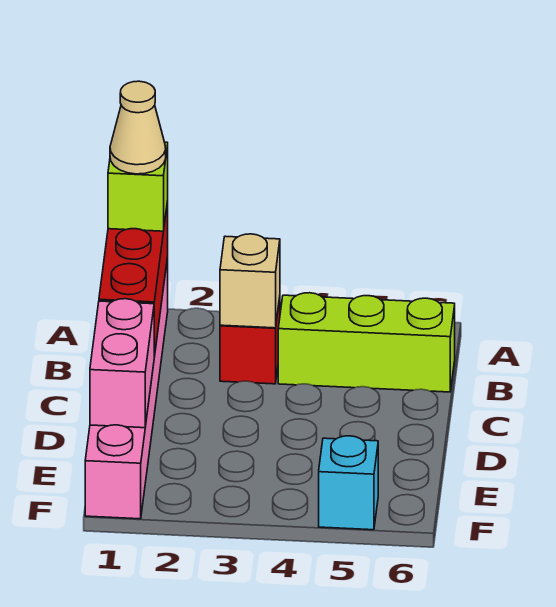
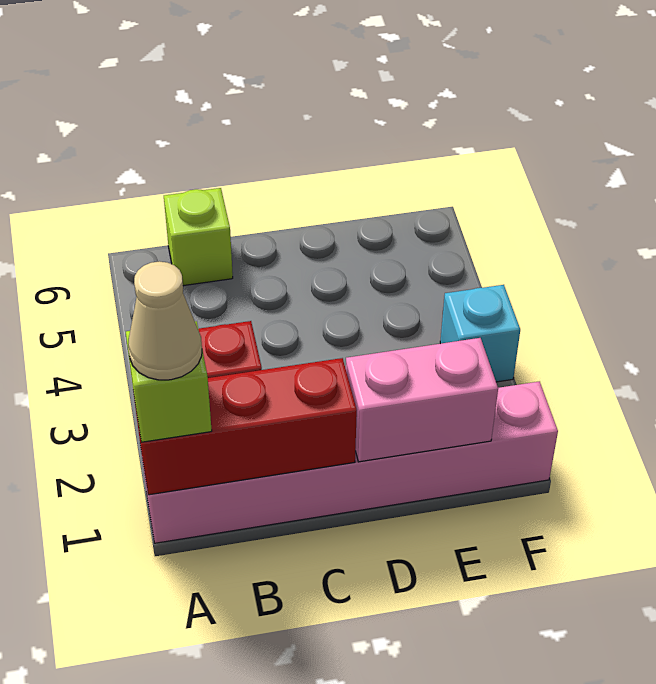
tan brick B3 level 2 -> none
lime brick B4:B6 level 1 -> lime brick B6 level 1
cyan brick F5 level 1 -> cyan brick F3 level 1

